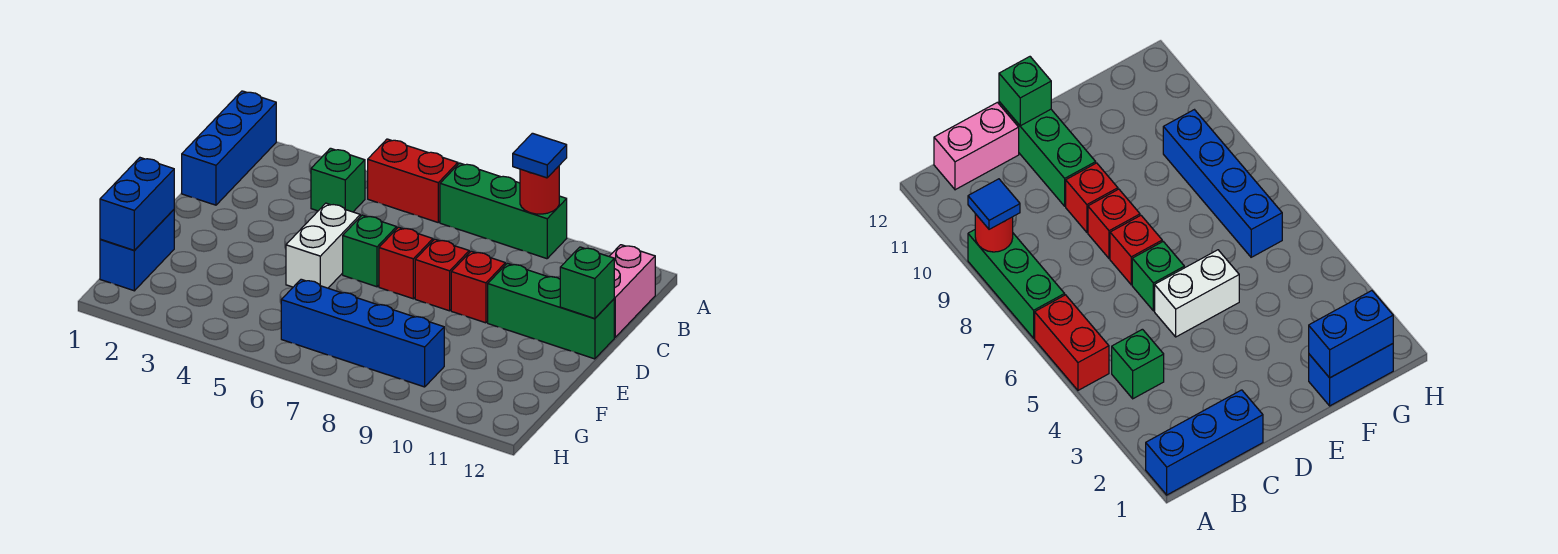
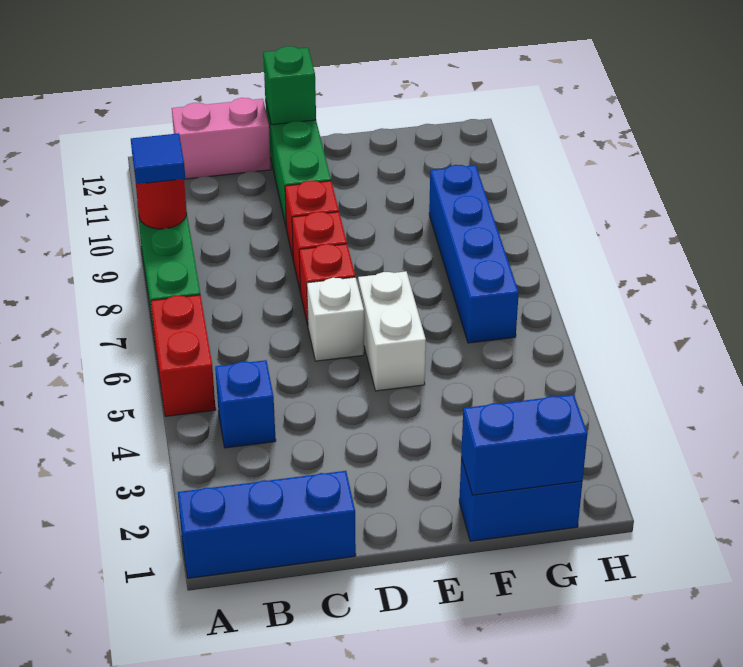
green brick B4 level 1 -> blue brick B4 level 1
white brick D5:E5 level 1 -> white brick E5:E6 level 1
green brick D6 level 1 -> white brick D6 level 1

